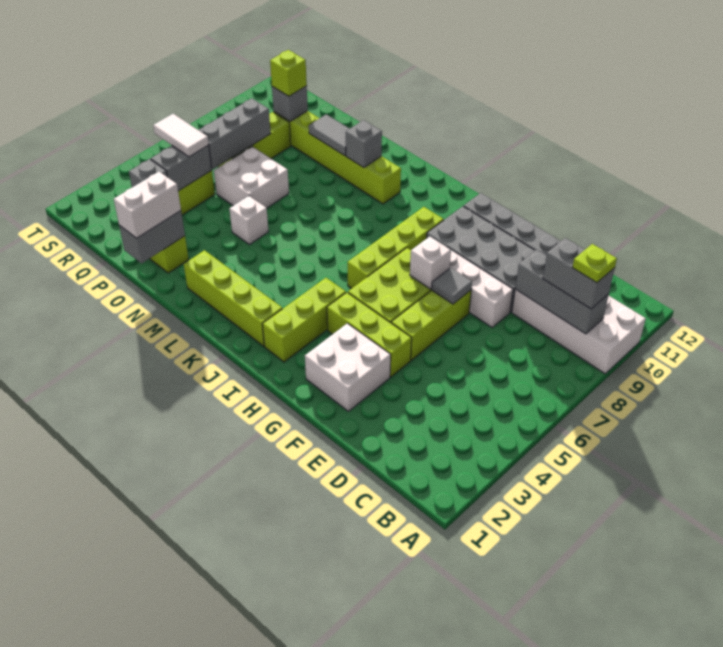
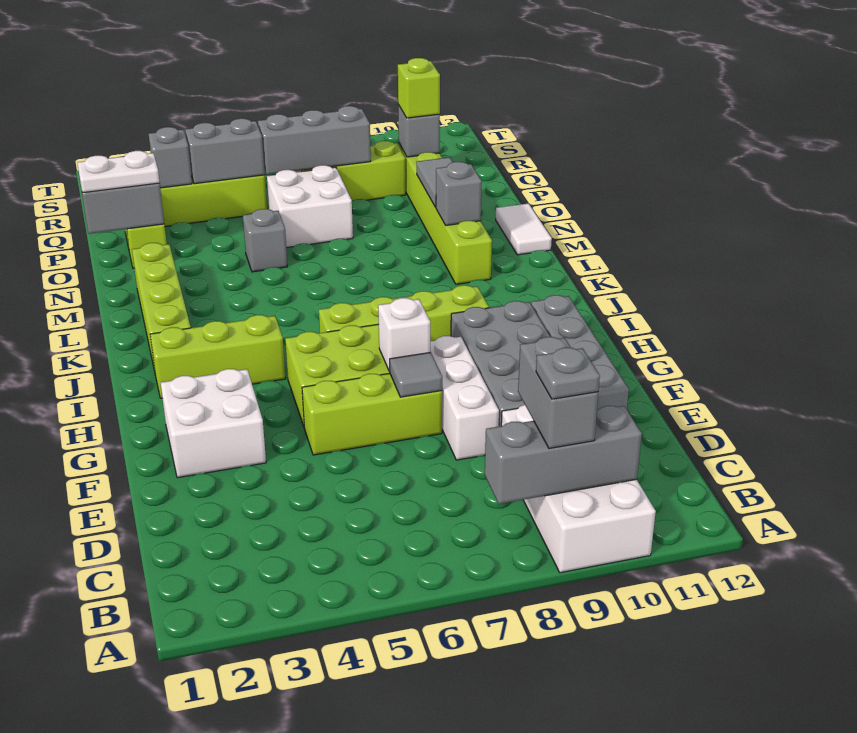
grey brick B9:D9 level 2 -> grey brick B8:B10 level 2
lime plate B9 level 4 -> grey plate B9 level 4
lime brick F4:H4 level 1 -> none
white brick N5 level 1 -> grey brick N5 level 1
white brick O1:O2 level 3 -> white plate O1:O2 level 3
white tile Q5:R5 level 3 -> white tile M12:N12 level 1

